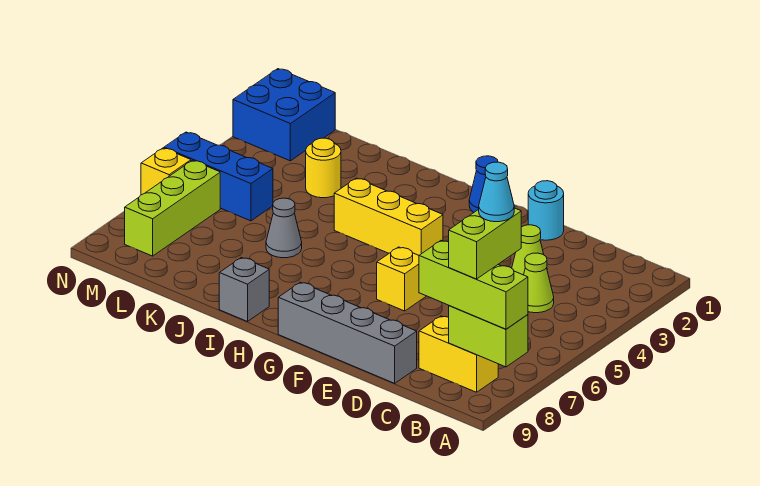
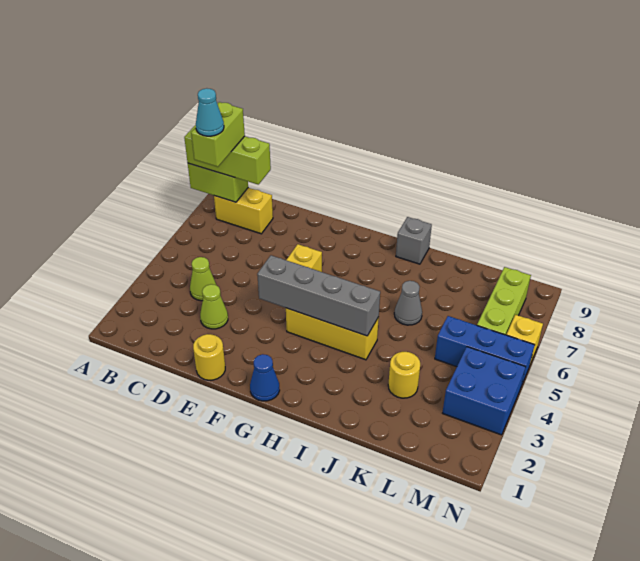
grey brick D9:G9 level 1 -> grey brick F4:I4 level 2
cyan round brick E1 level 1 -> yellow round brick E1 level 1
blue brick M1:N2 level 1 -> blue brick M3:N4 level 1

